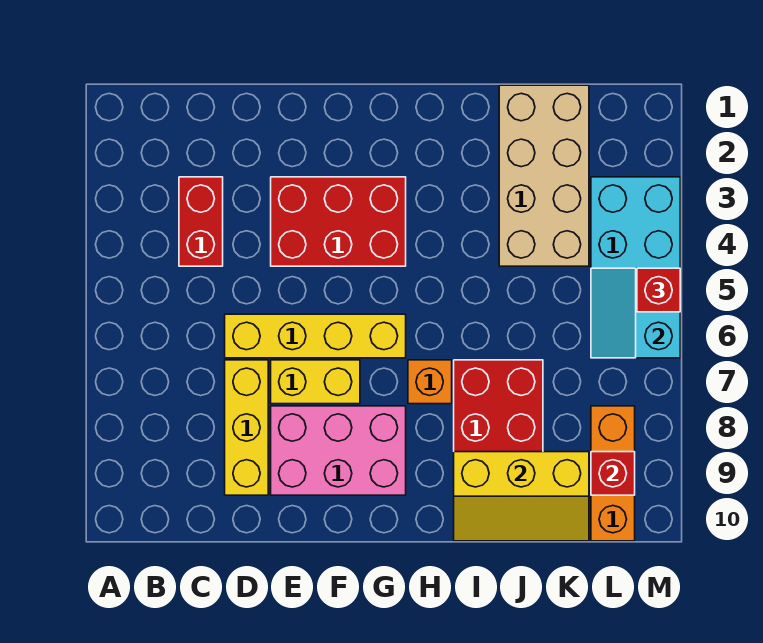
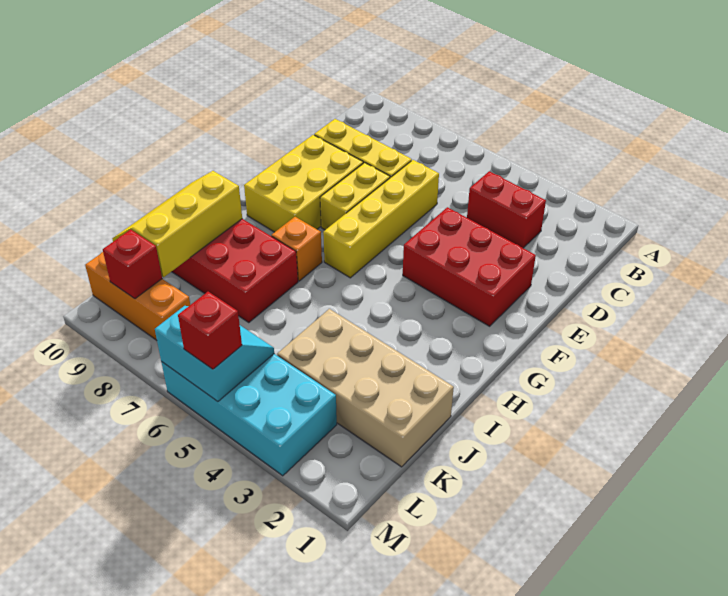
red brick E3:G4 level 1 -> red brick E2:F4 level 1
pink brick E8:G9 level 1 -> yellow brick E8:G9 level 1

